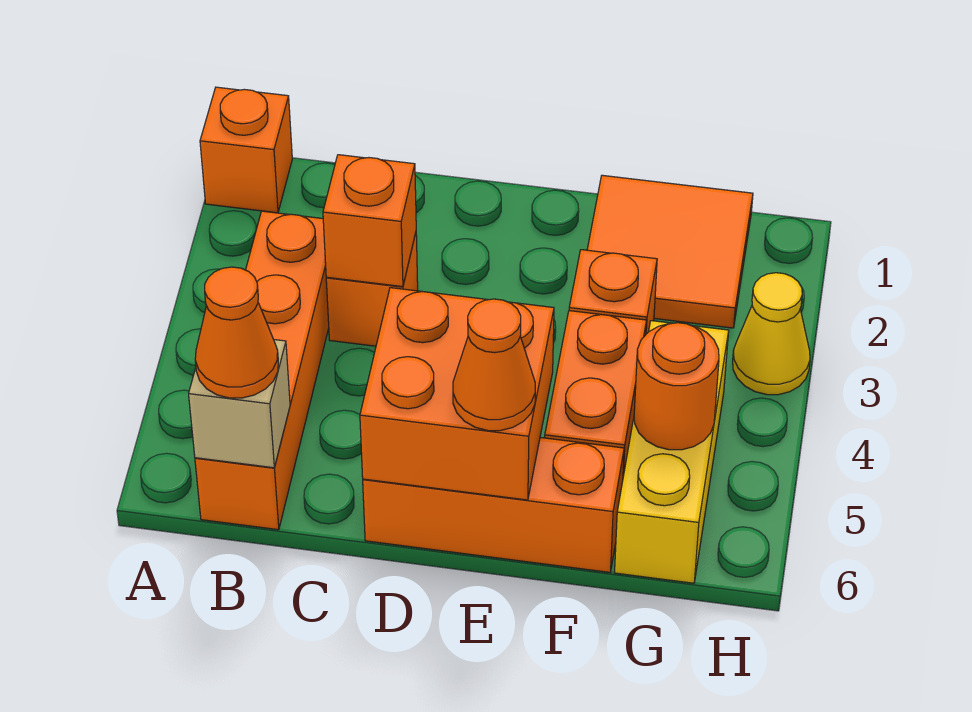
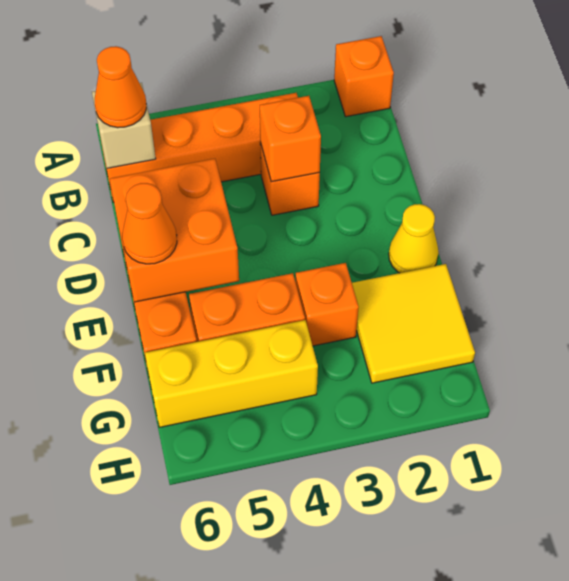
orange tile F1:G2 level 1 -> yellow tile F1:G2 level 1
orange round brick G5 level 2 -> none
yellow cone H3 level 1 -> yellow cone E1 level 1

